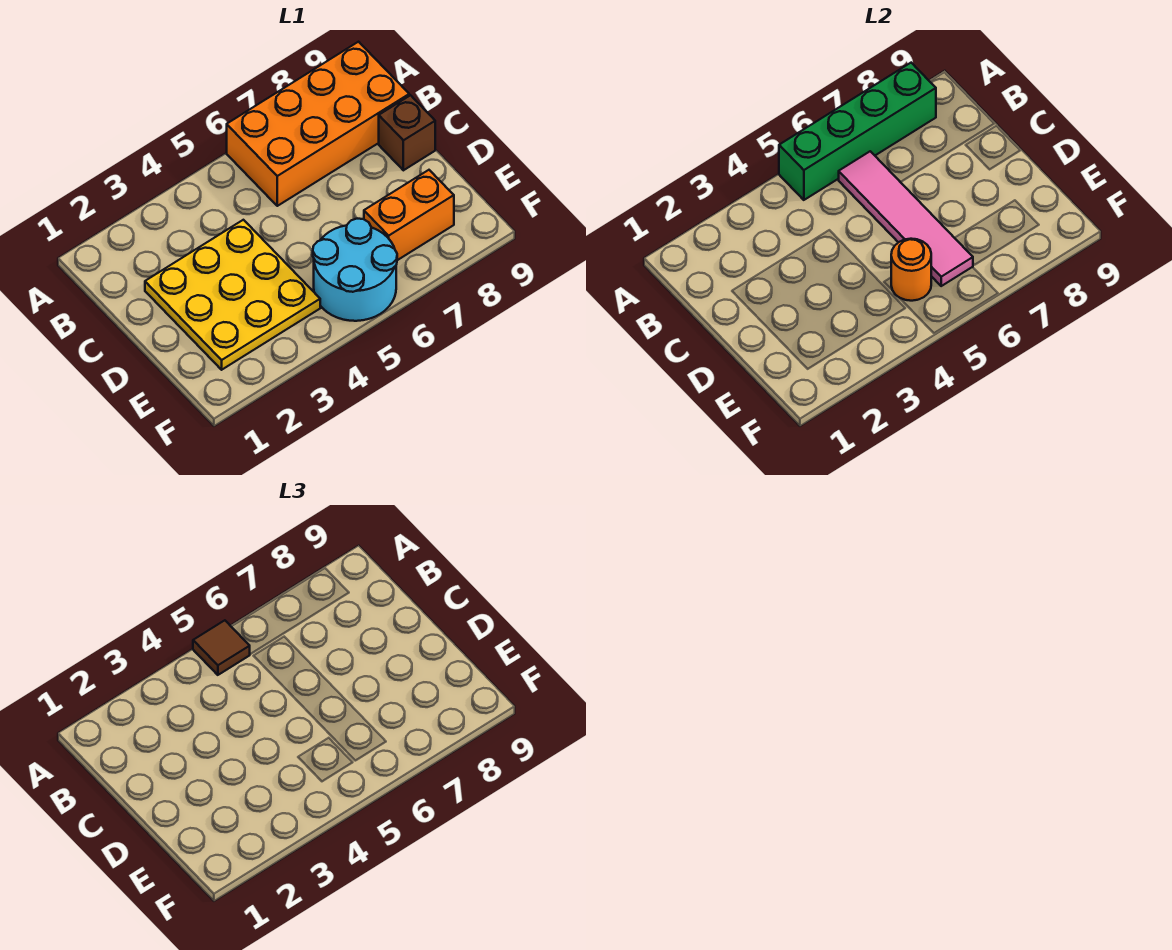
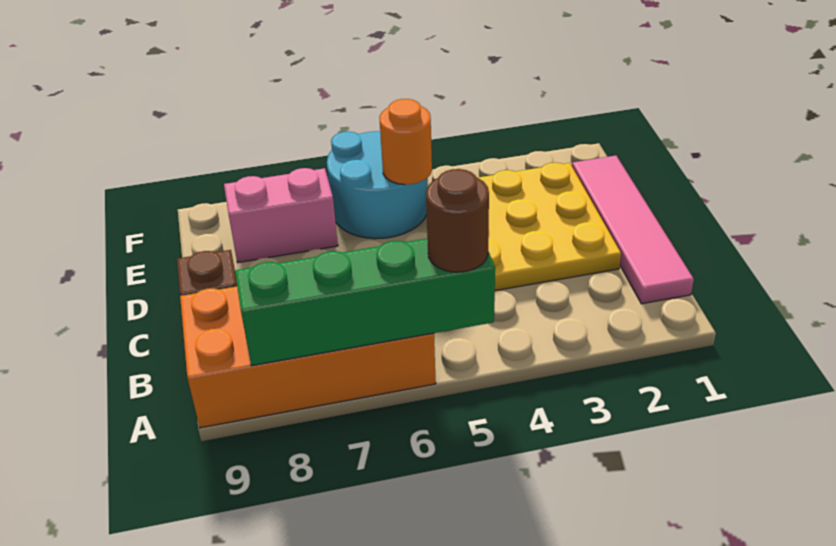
brown tile A5 level 3 -> brown round brick A5 level 3
pink tile B6:E6 level 2 -> pink tile B1:E1 level 1
orange brick E7:E8 level 1 -> pink brick E7:E8 level 1

